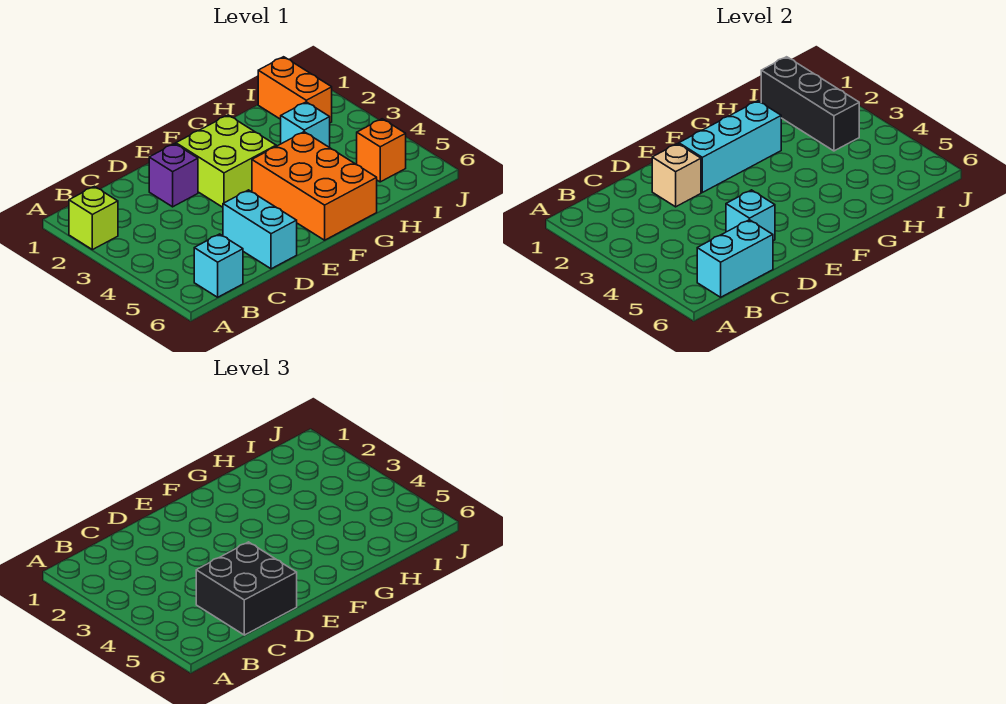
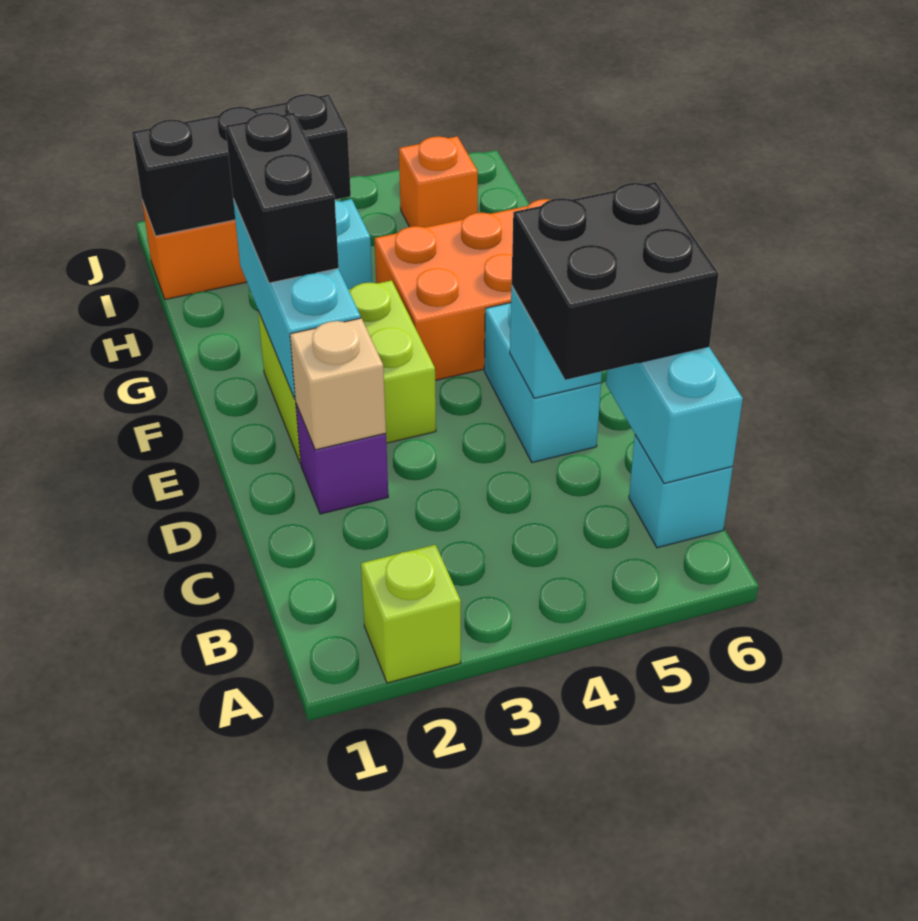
cyan brick D5:D6 level 1 -> cyan brick D5:E5 level 1
none -> black brick F2:G2 level 3

